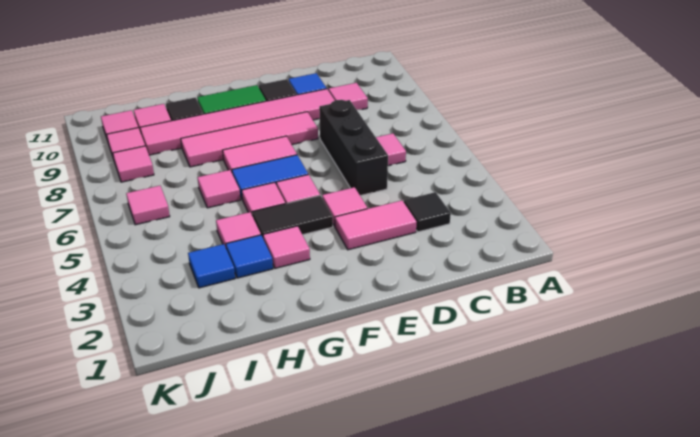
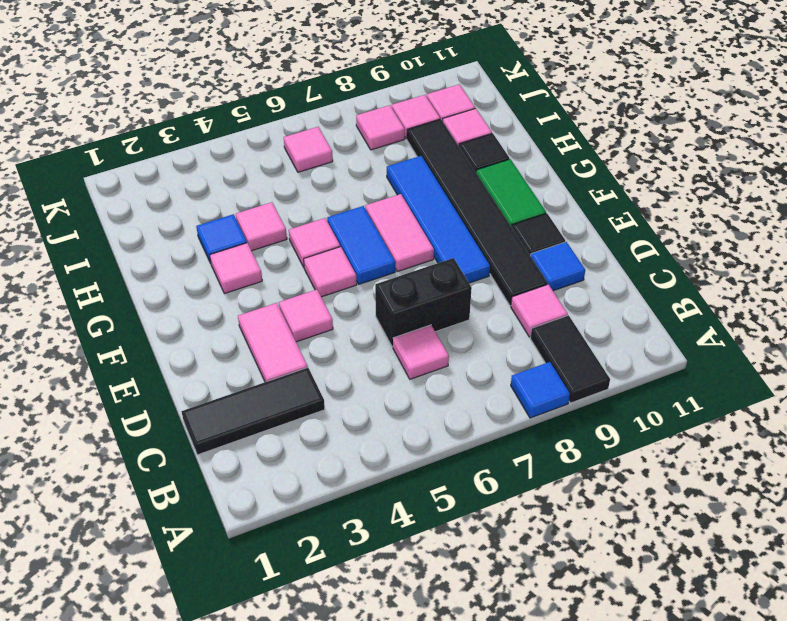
black tile C3 level 1 -> black tile C1:C3 level 1
black brick D5:D7 level 1 -> black brick D6:D7 level 1
pink tile D9:I9 level 1 -> black tile D9:I9 level 1
pink tile E8:H8 level 1 -> blue tile E8:H8 level 1
black tile F4:G4 level 1 -> black tile A9:B9 level 1
pink tile H6 level 1 -> none
blue tile I3 level 1 -> blue tile A8 level 1

